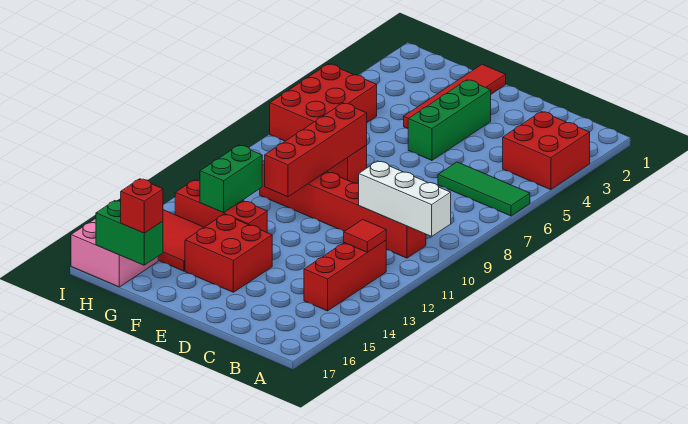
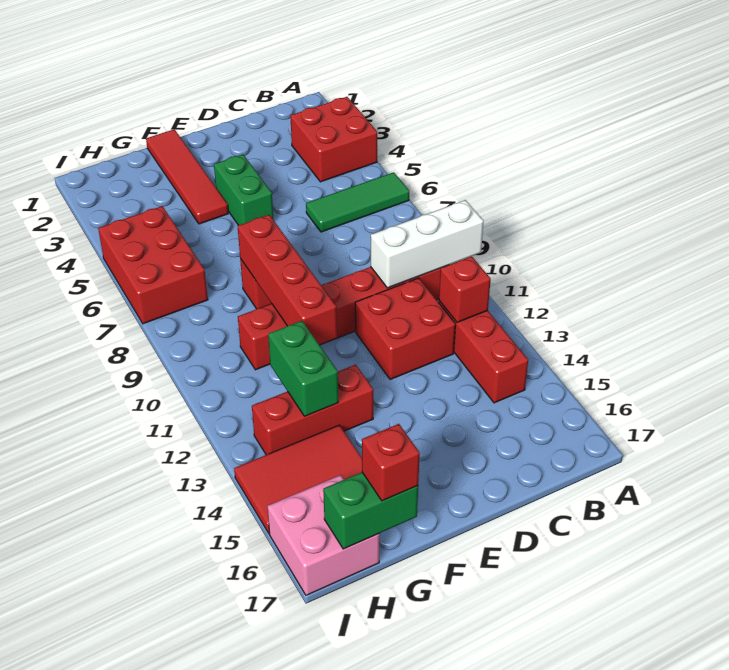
red tile B12 level 2 -> red brick B12 level 2
green brick E3:E5 level 1 -> green brick E4:E5 level 1
red brick E14:F15 level 1 -> red brick C11:D12 level 1

